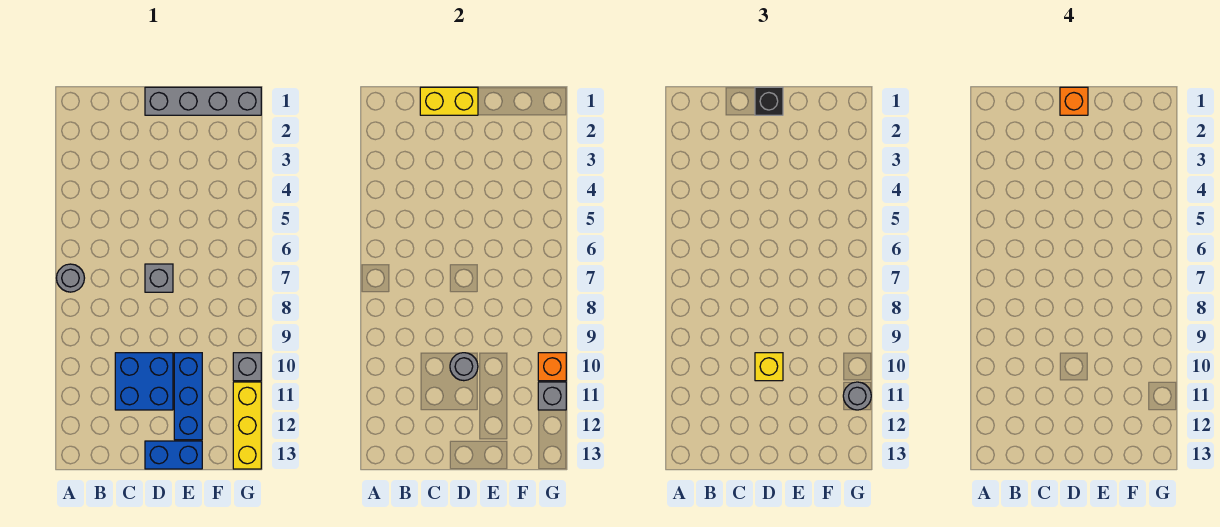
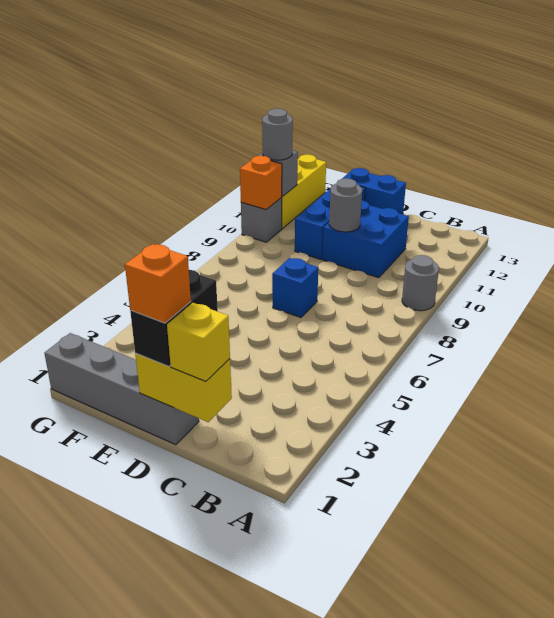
grey round brick A7 level 1 -> grey round brick A9 level 1
black brick D1 level 3 -> black brick D1:D2 level 3
grey brick D7 level 1 -> blue brick D7 level 1
yellow brick D10 level 3 -> yellow brick C1 level 3

